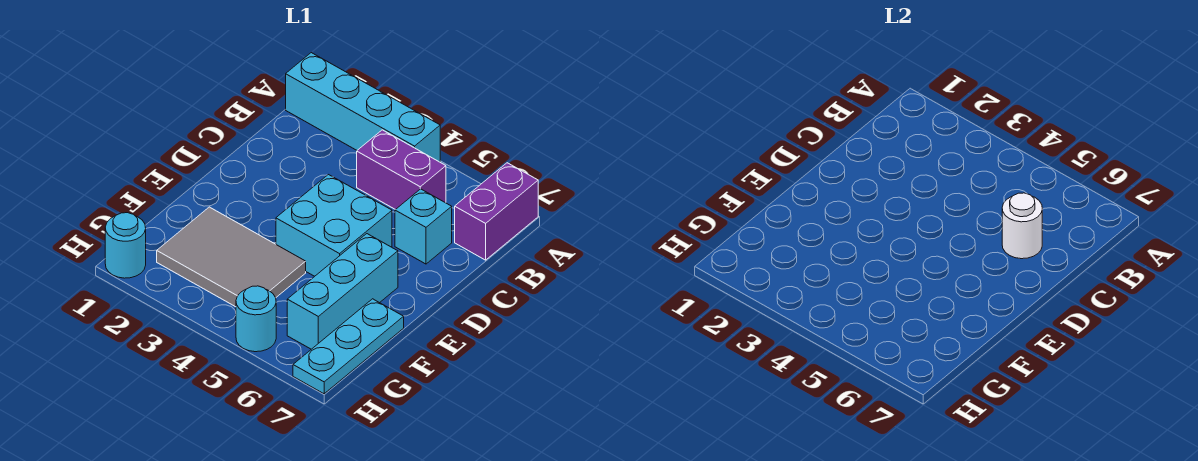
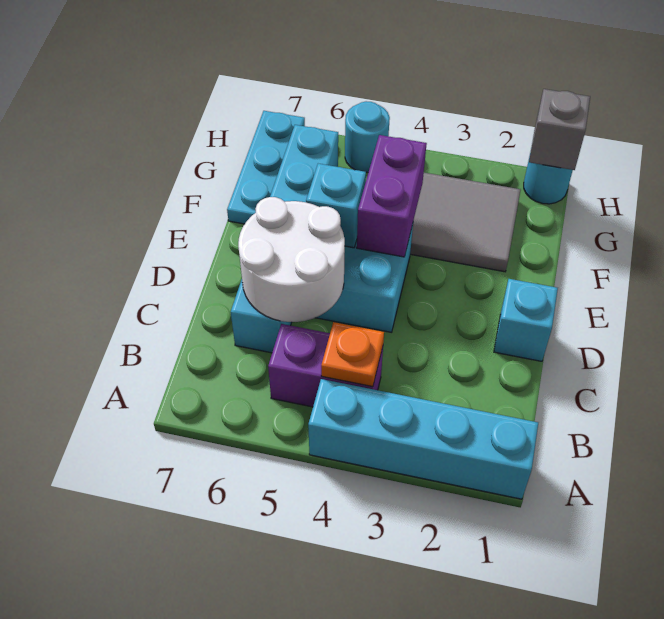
purple brick A7:B7 level 1 -> purple brick E4:F4 level 2
none -> orange plate B4 level 2
white round brick C6 level 2 -> white round brick C5:D6 level 2
none -> cyan brick D1 level 1
none -> cyan brick E5 level 2
none -> grey brick H1 level 2

